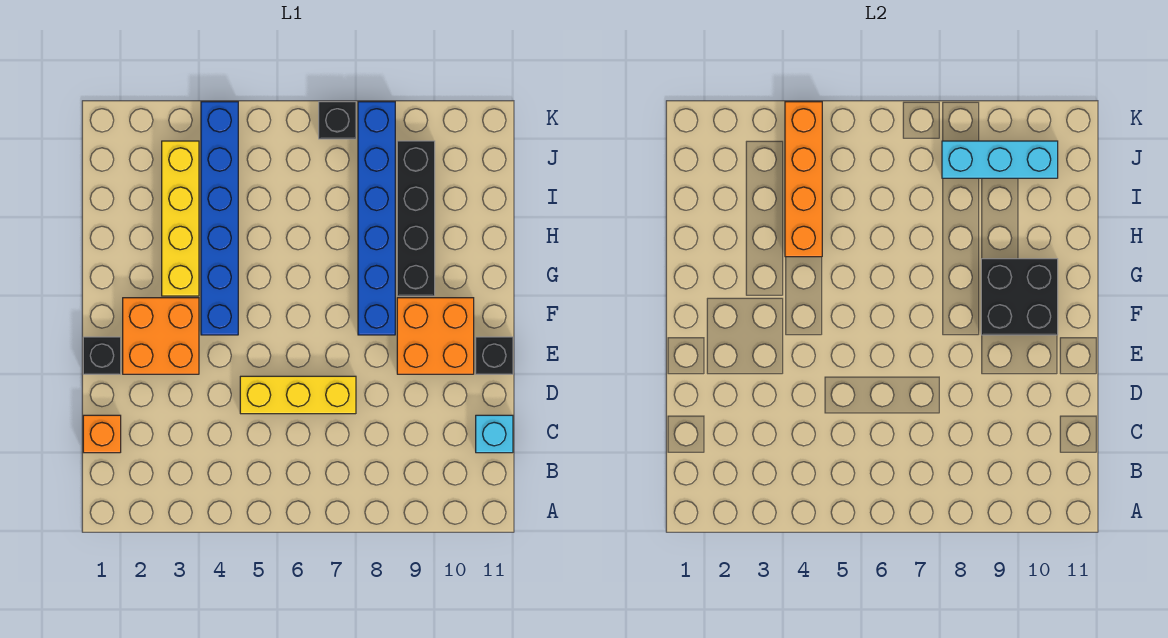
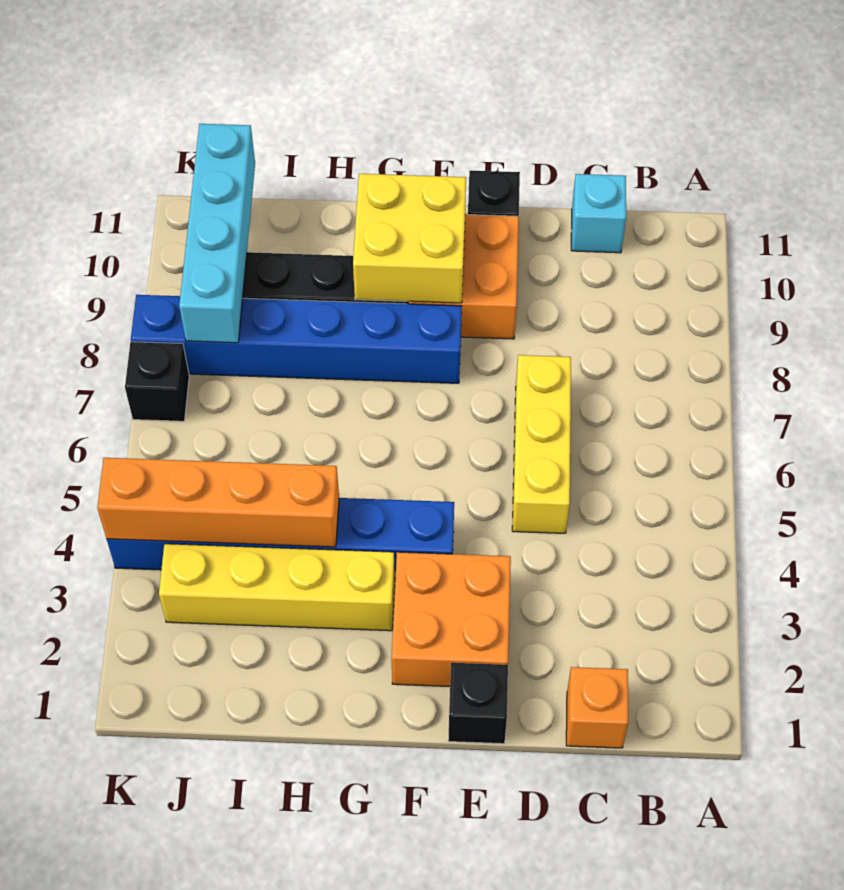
black brick F9:G10 level 2 -> yellow brick F9:G10 level 2
cyan brick J8:J10 level 2 -> cyan brick J8:J11 level 2

